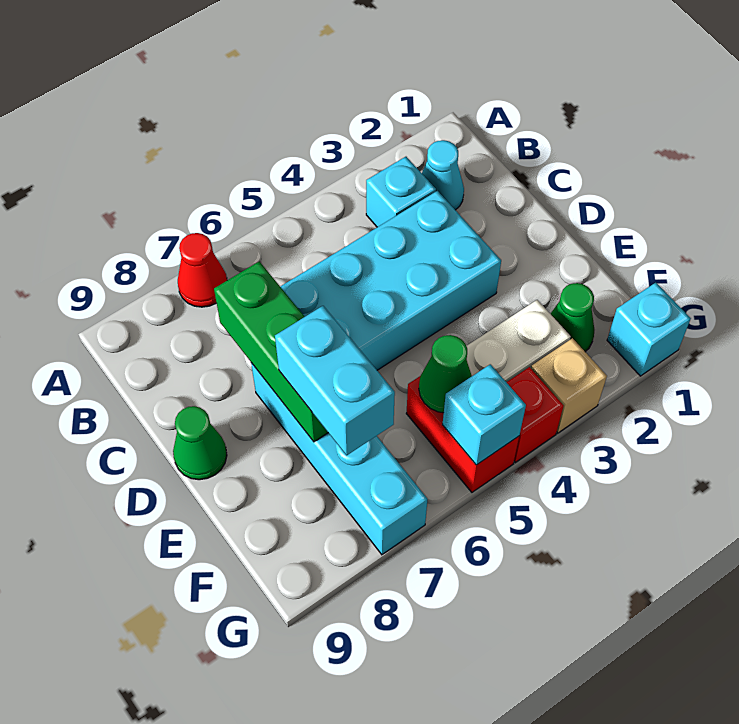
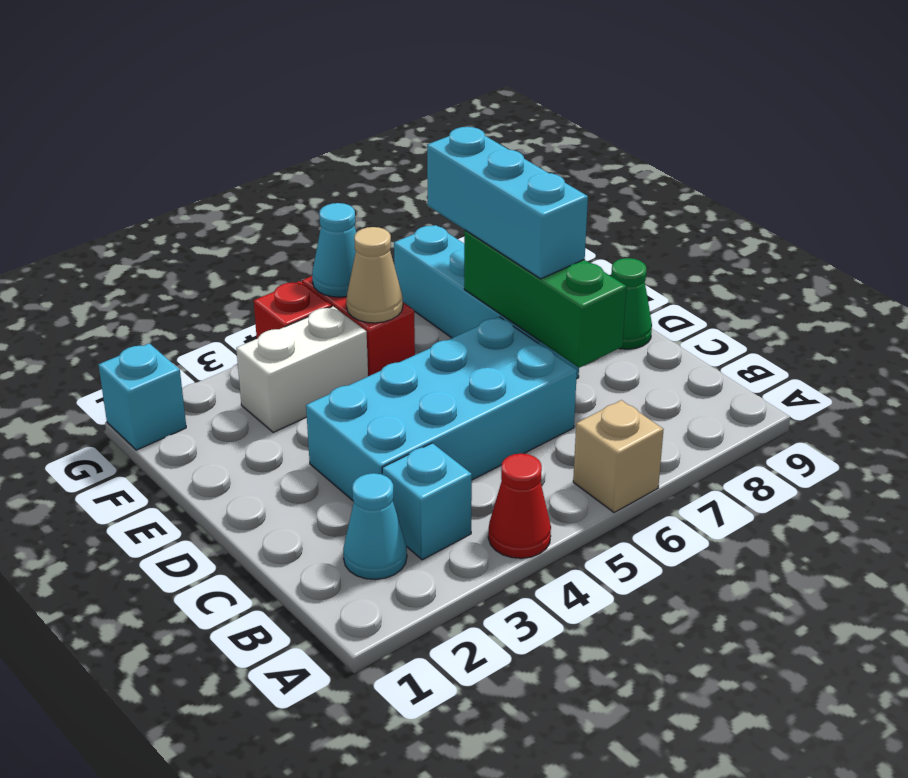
red cone A7 level 1 -> red cone A4 level 1
cyan brick E7:F7 level 3 -> cyan brick D7:F7 level 3
green cone F2 level 1 -> none
green cone F5 level 2 -> tan cone F5 level 2
tan brick G3 level 1 -> tan brick A6 level 1
cyan brick G5 level 2 -> cyan cone G5 level 2

